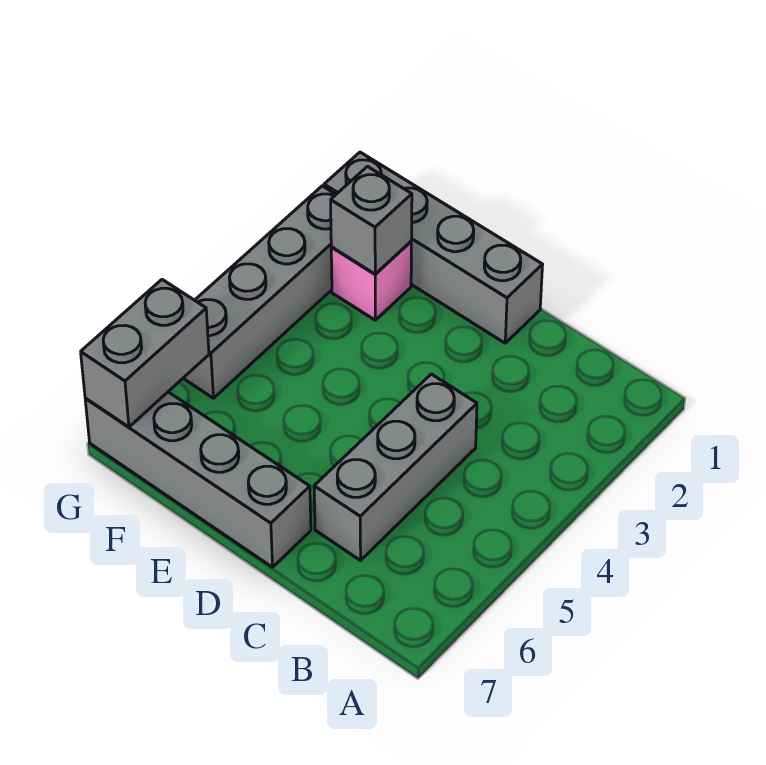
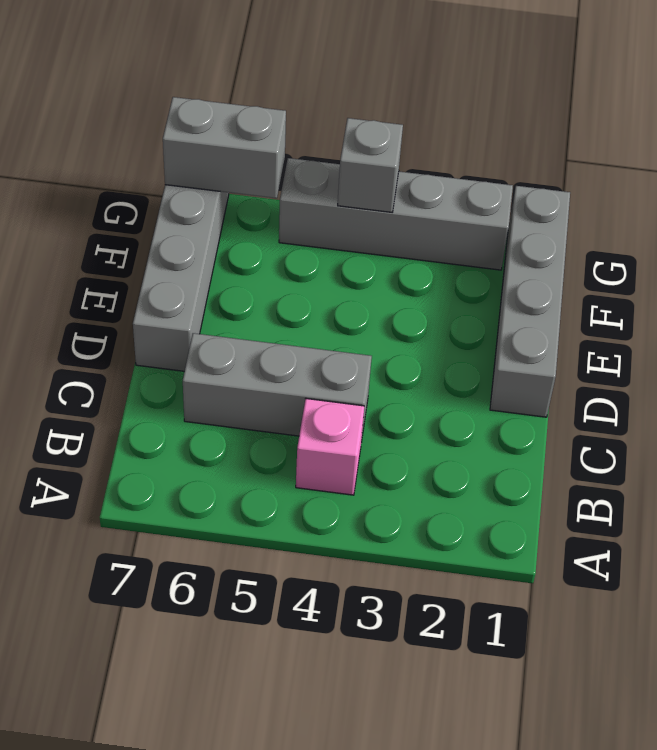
pink brick F2 level 1 -> pink brick B4 level 1
grey brick F2 level 2 -> grey brick G4 level 2

